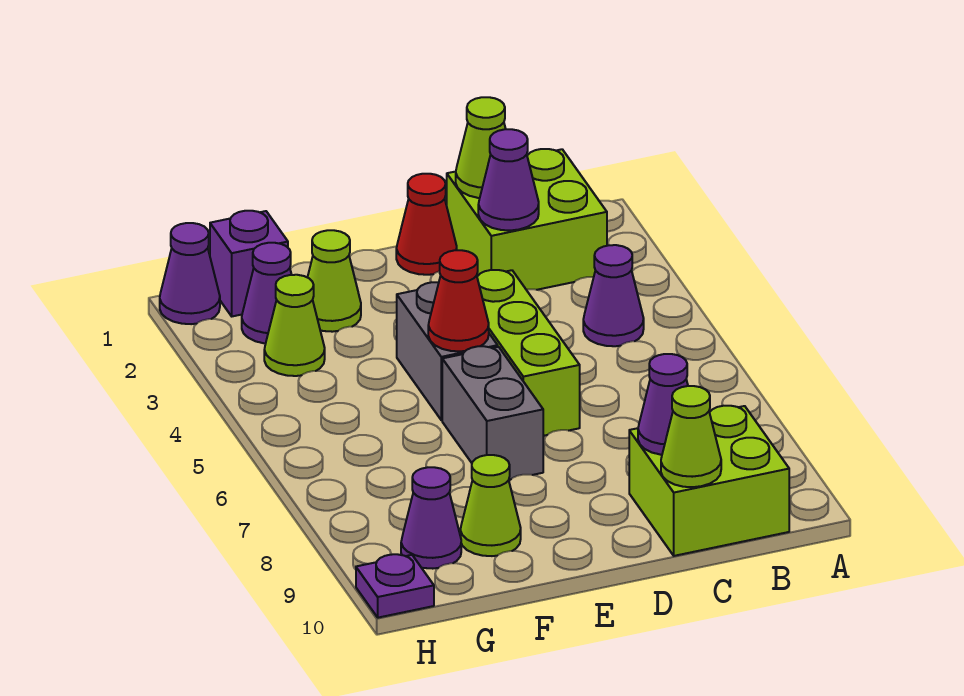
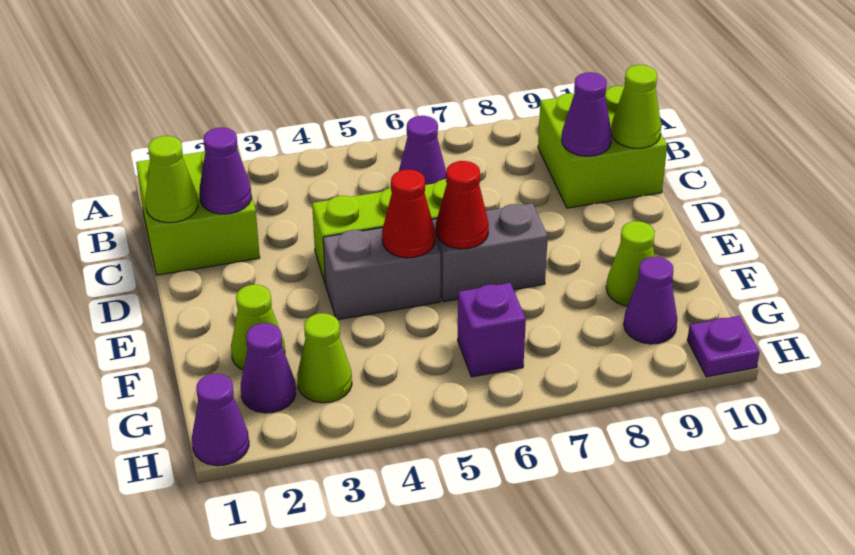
purple cone B4 level 1 -> purple cone B6 level 1
red cone D1 level 1 -> red cone E6 level 2
purple brick G1 level 1 -> purple brick G6 level 1

